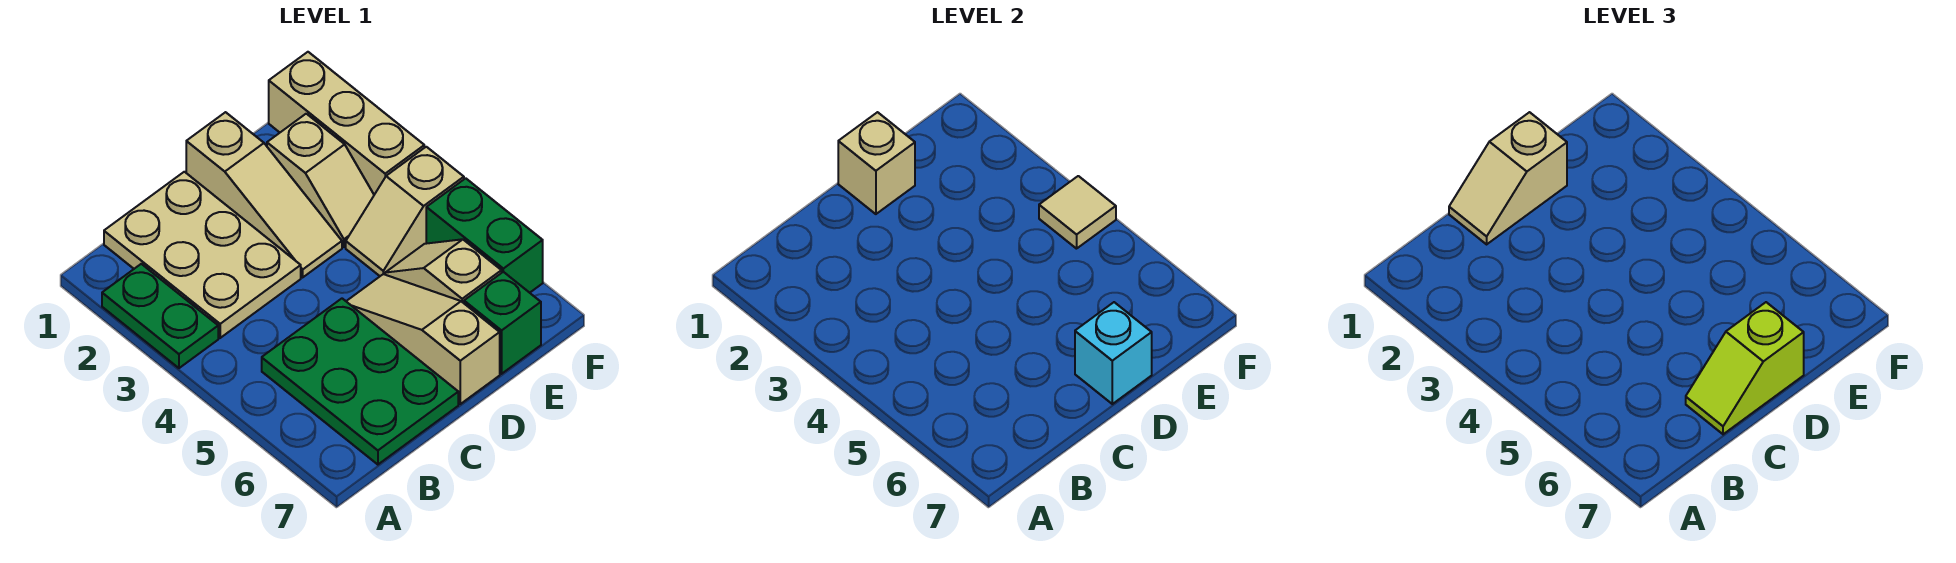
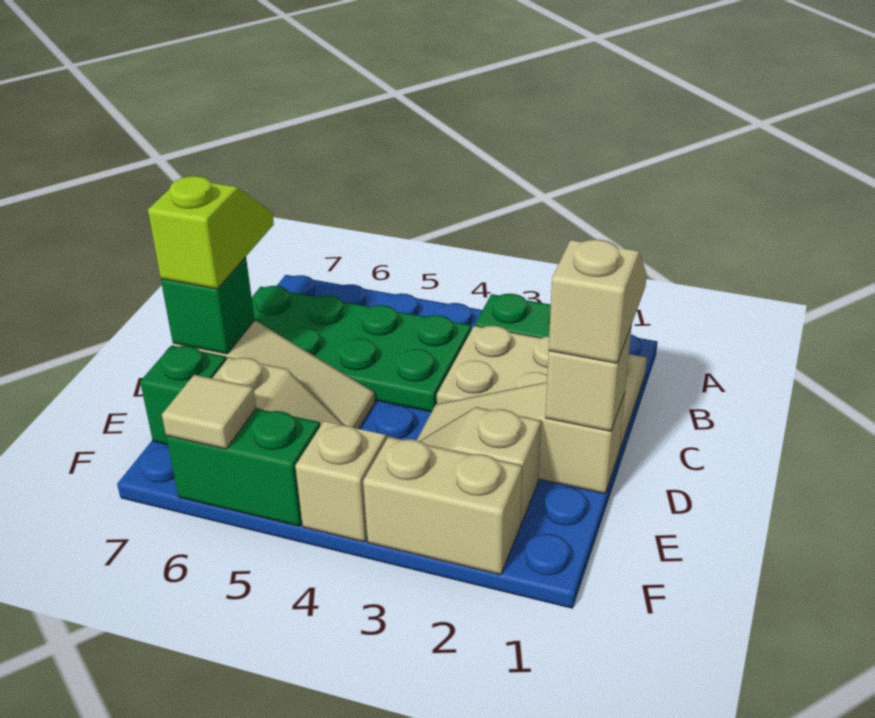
green plate B5:C7 level 1 -> green plate B4:C7 level 1
cyan brick D7 level 2 -> green brick D7 level 2
tan brick F1:F3 level 1 -> tan brick F2:F3 level 1
tan tile F4 level 2 -> tan tile F6 level 2

